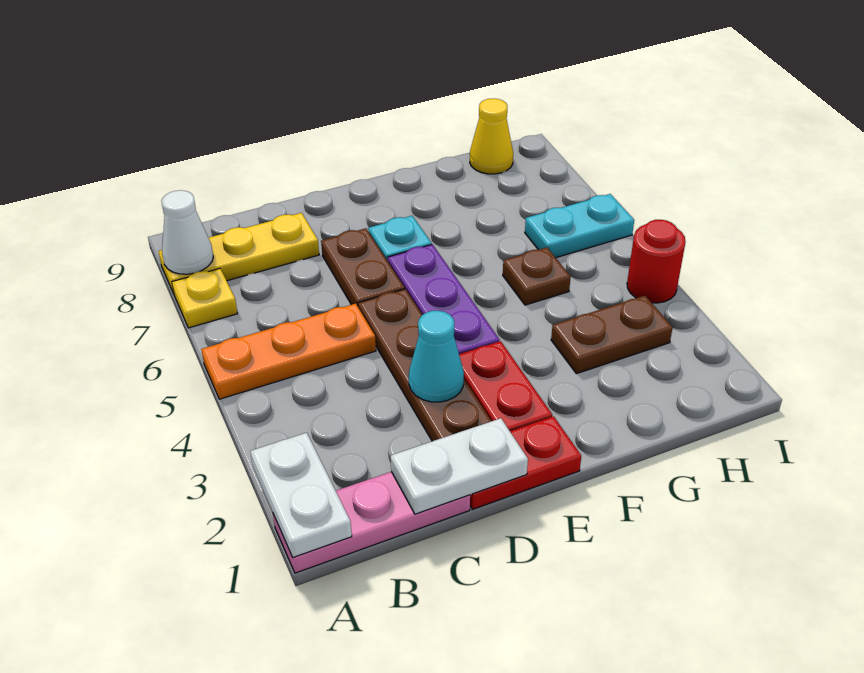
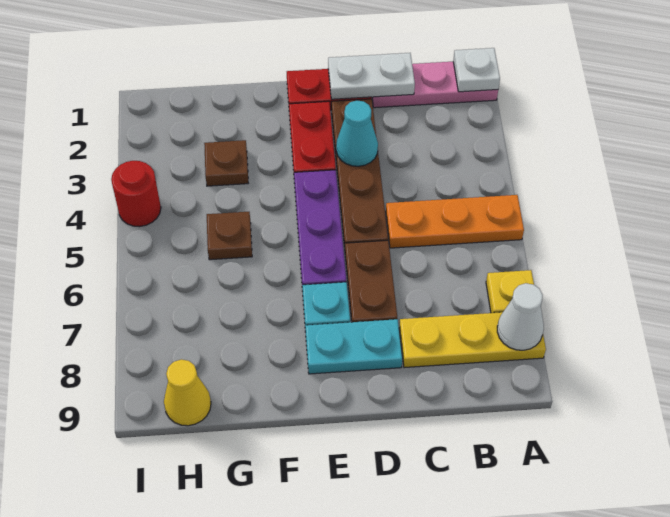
white plate A1:A2 level 2 -> white plate A1 level 2
brown plate G3:H3 level 1 -> brown plate G3 level 1
cyan plate H6:I6 level 1 -> cyan plate D8:E8 level 1

